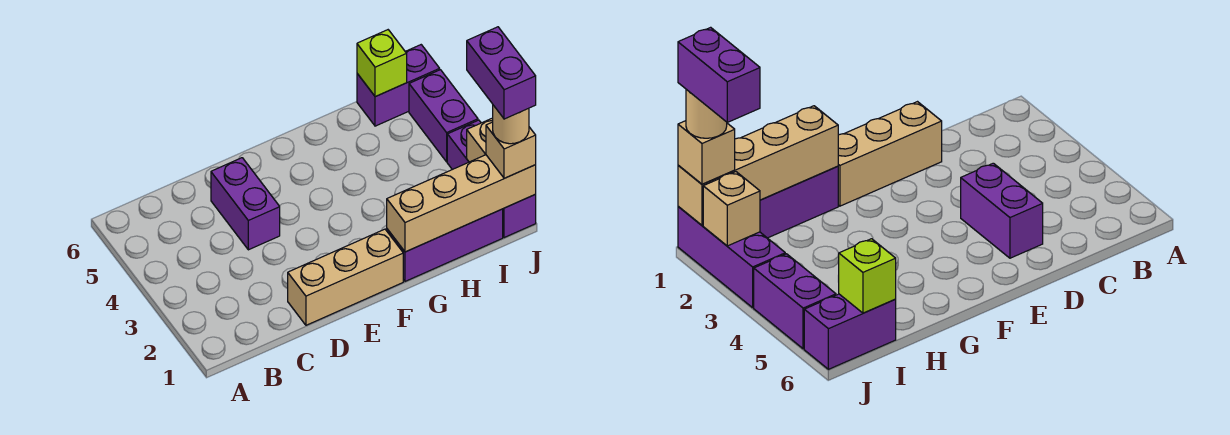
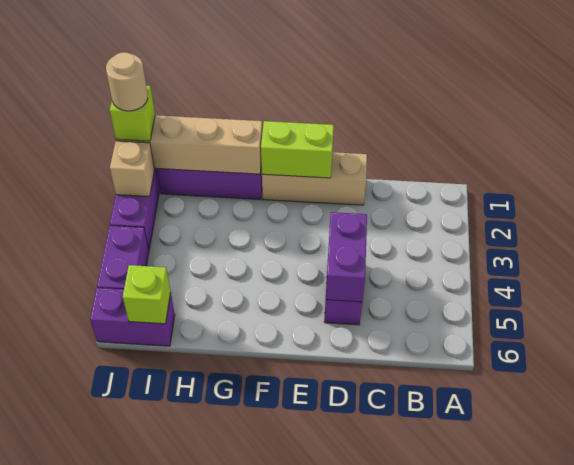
none -> lime brick E1:F1 level 2
tan brick J1 level 3 -> lime brick J1 level 3
purple brick J1:J2 level 5 -> purple brick D4:D5 level 2

